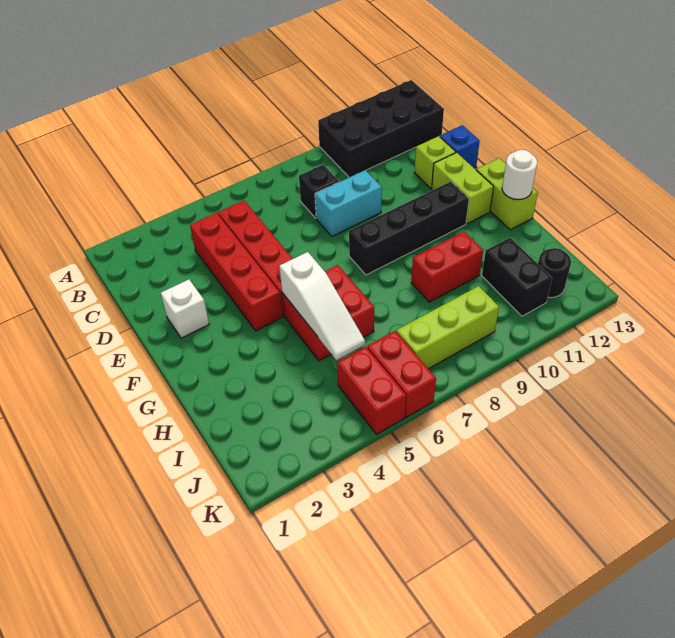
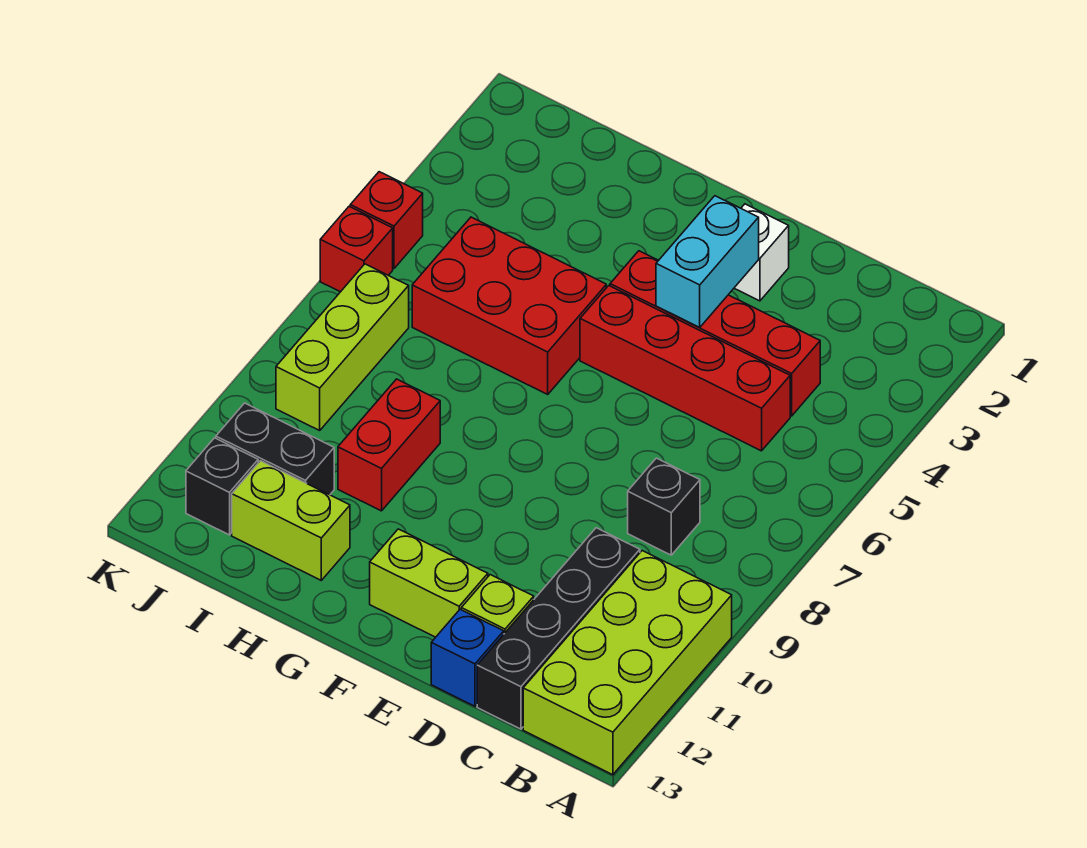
black brick A10:B13 level 1 -> lime brick A10:B13 level 1
cyan brick D8:D9 level 1 -> cyan brick E3:E4 level 2
black brick F8:F11 level 1 -> black brick C10:C13 level 1
lime brick F13:G13 level 1 -> lime brick H12:I12 level 1
red brick G5:H6 level 1 -> red brick G5:I6 level 1
white slope G5:I5 level 2 top G -> none
white round brick G13 level 2 -> none
red brick J5:K5 level 1 -> red brick K5 level 1
red brick J6:K6 level 1 -> red brick K6 level 1
black round brick J12 level 1 -> black brick J12 level 1

